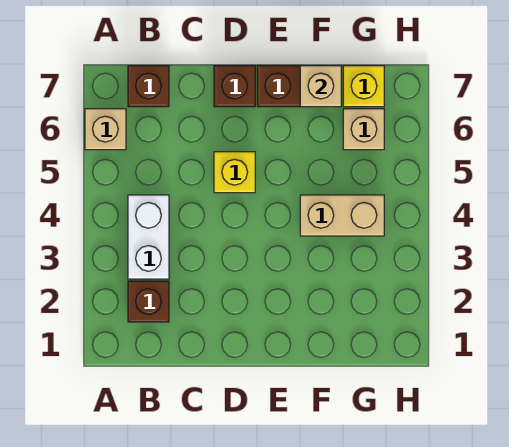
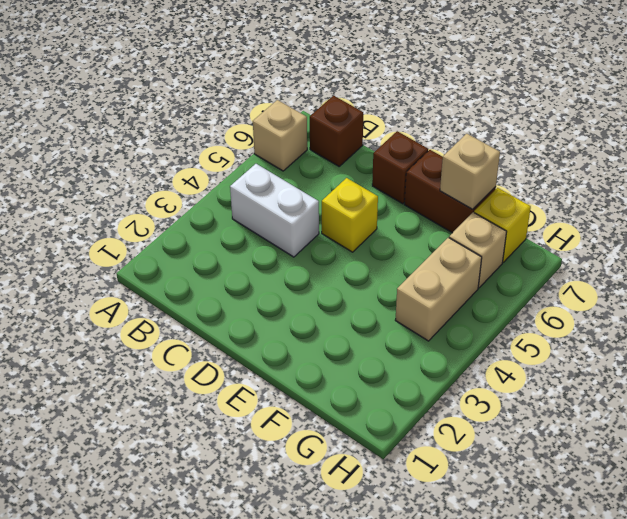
brown brick B2 level 1 -> none
white brick B3:B4 level 1 -> white brick B4:C4 level 1
tan brick F4:G4 level 1 -> tan brick G4:G5 level 1

